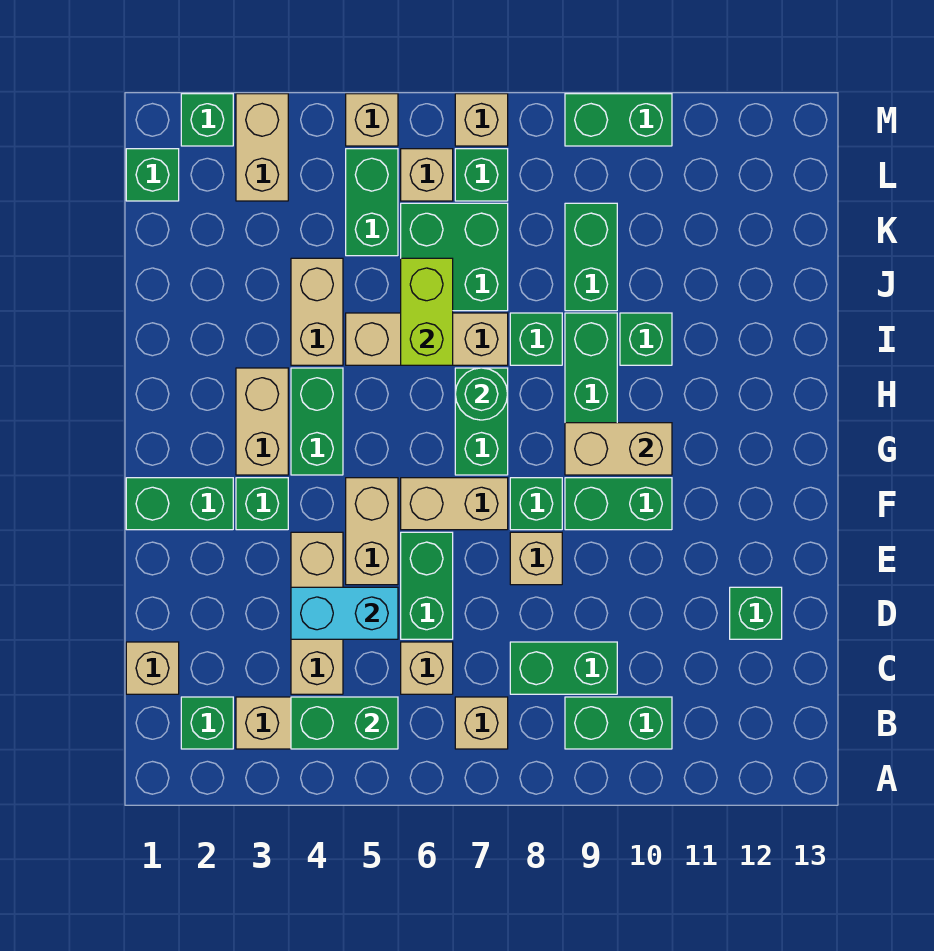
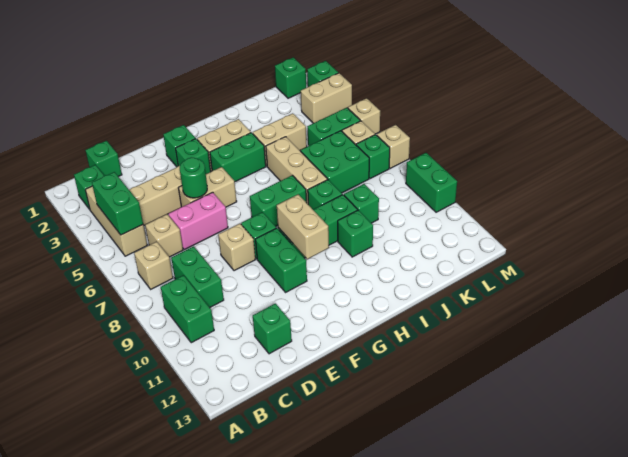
tan brick C1 level 1 -> green brick C1 level 1
cyan brick D4:D5 level 2 -> none
green brick D6:E6 level 1 -> pink brick D6:E6 level 1
green brick F1:F2 level 1 -> green brick F2 level 1
tan brick F6:F7 level 1 -> none
green round brick H7 level 2 -> green round brick E5 level 2
lime brick I6:J6 level 2 -> none
green brick J9:K9 level 1 -> green brick J9 level 1

